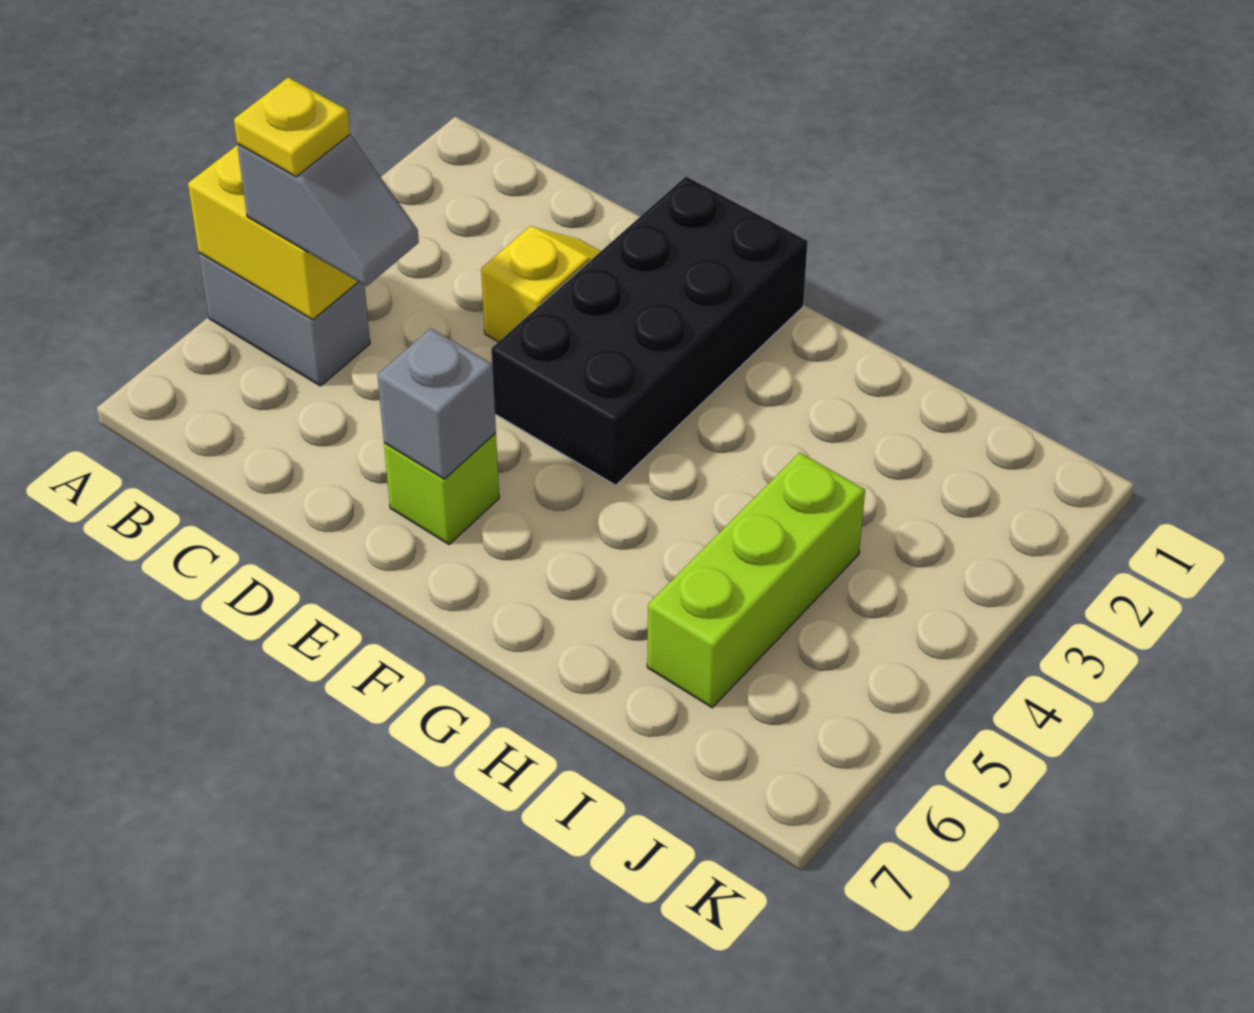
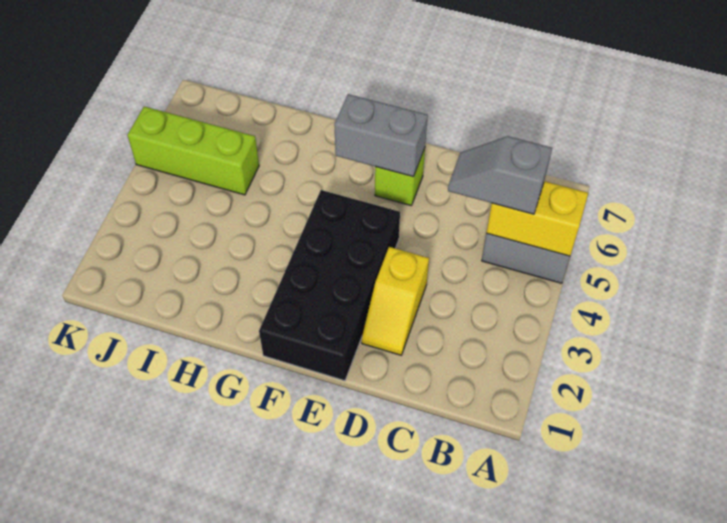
yellow plate B5 level 4 -> none
grey brick E6 level 2 -> grey brick E6:F6 level 2
lime brick I4:I6 level 1 -> lime brick I5:K5 level 1

